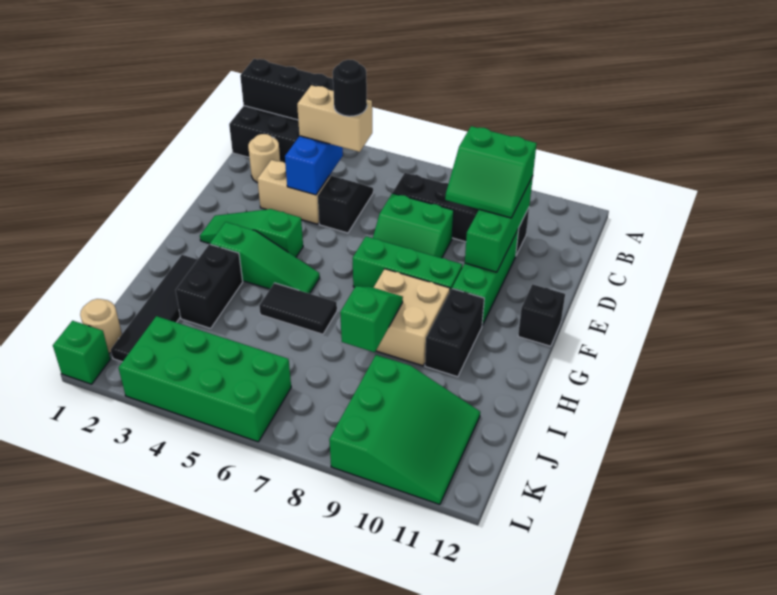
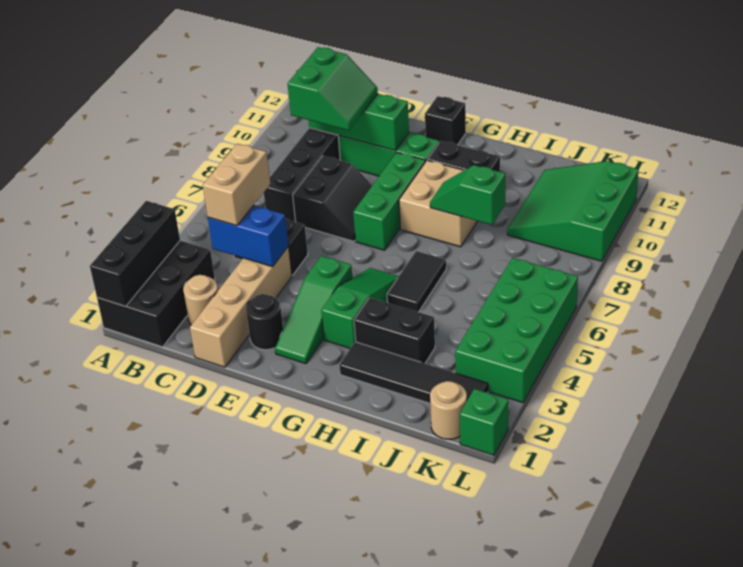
black round brick C5 level 4 -> black round brick E2 level 1
tan brick D3:D4 level 1 -> tan brick D1:D4 level 1
green slope D7:E8 level 1 top D -> black slope D7:E8 level 1 top D
green slope J9:L11 level 1 top 9 -> green slope J9:L11 level 1 top L

